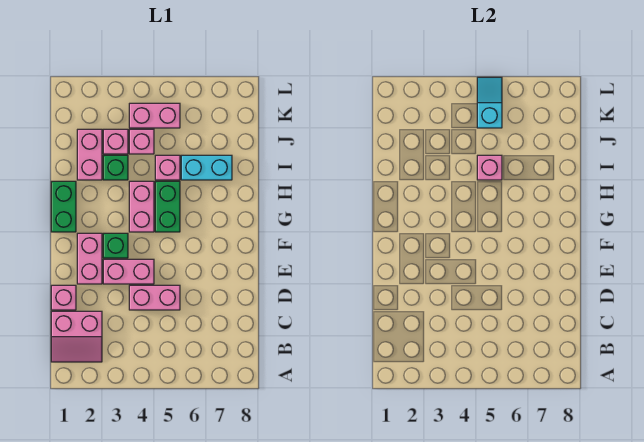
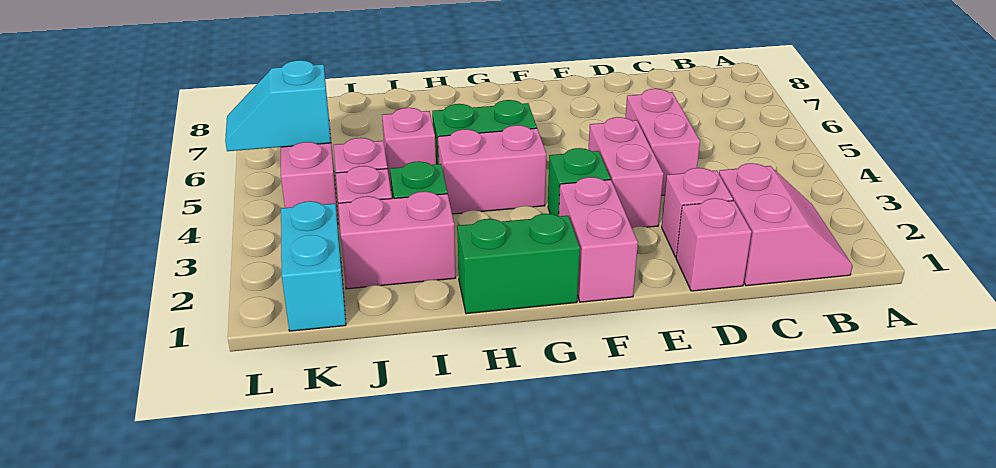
pink brick E2:F2 level 1 -> pink brick F1:F2 level 1
pink brick I5 level 2 -> pink brick D2 level 1
cyan brick I6:I7 level 1 -> cyan brick K1:K2 level 1

